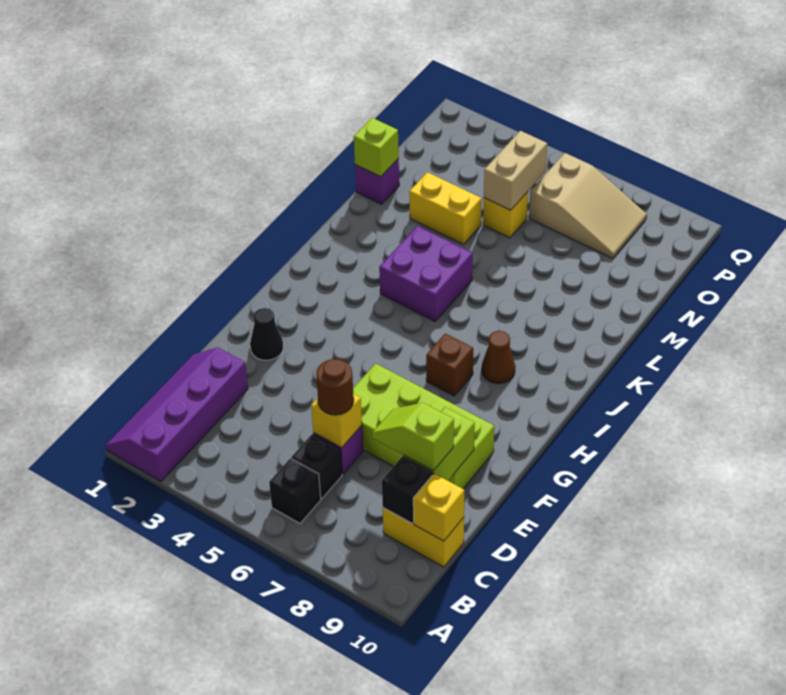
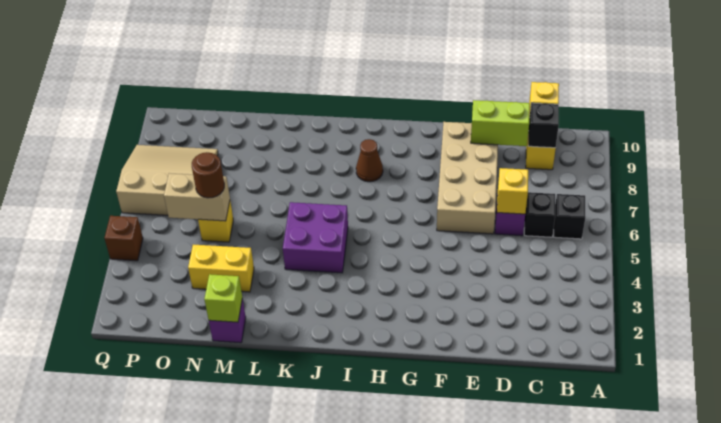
purple slope A1:D2 level 1 top 2 -> none
brown round brick D6 level 3 -> brown round brick N5 level 3
lime slope D8:D9 level 3 top 9 -> none
lime brick E6:F9 level 1 -> tan brick E6:F9 level 1
black cone F2 level 1 -> none
brown brick H7 level 1 -> brown brick Q4 level 1
yellow brick M3:M4 level 1 -> yellow brick M3:N3 level 1
tan slope O6:P8 level 1 top 6 -> tan slope O6:Q8 level 1 top 6

